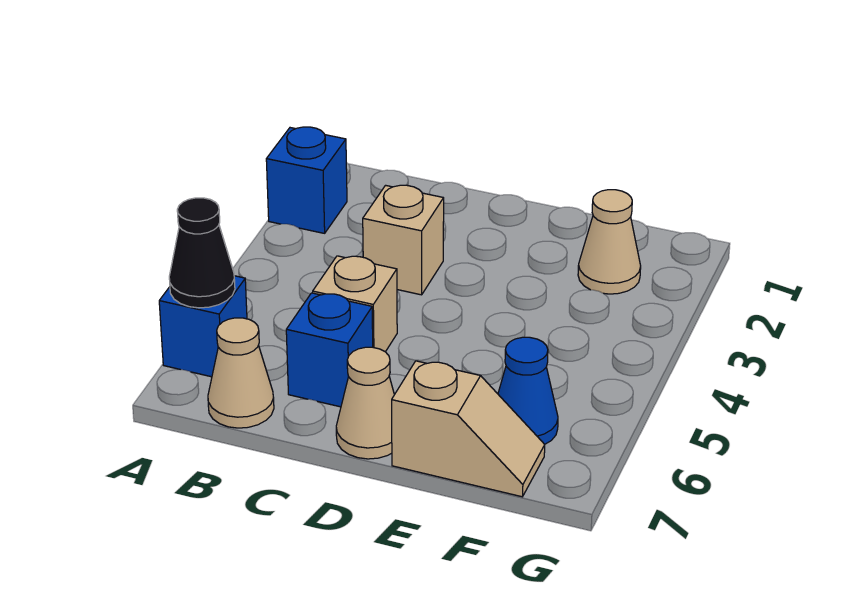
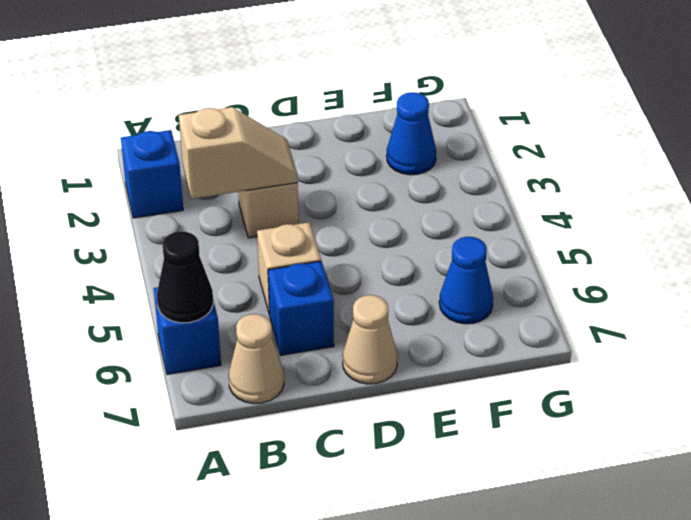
tan slope E7:F7 level 1 top E -> tan slope B3:C3 level 2 top B
tan cone F2 level 1 -> blue cone F2 level 1

